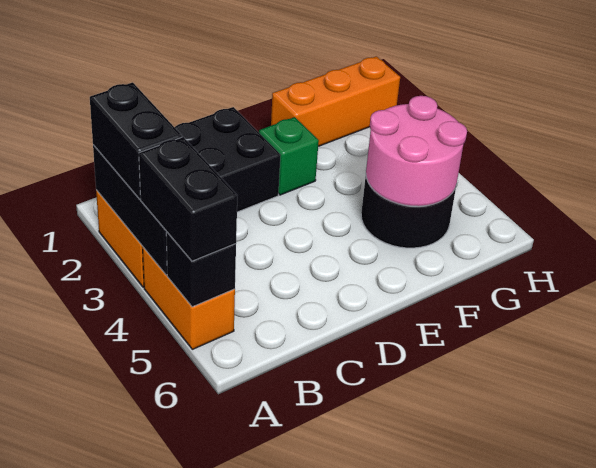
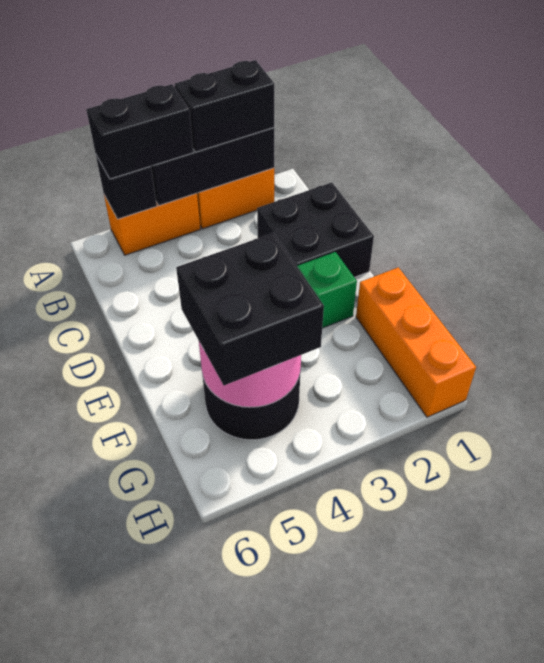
none -> black brick F4:G5 level 3

